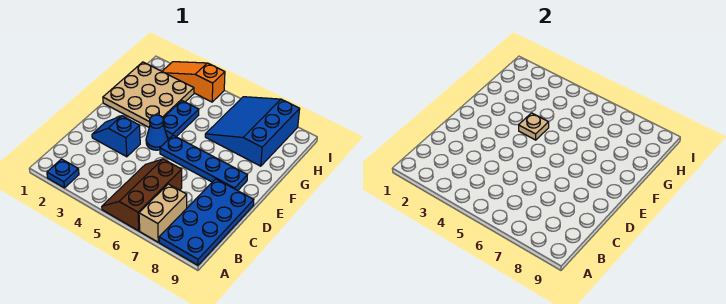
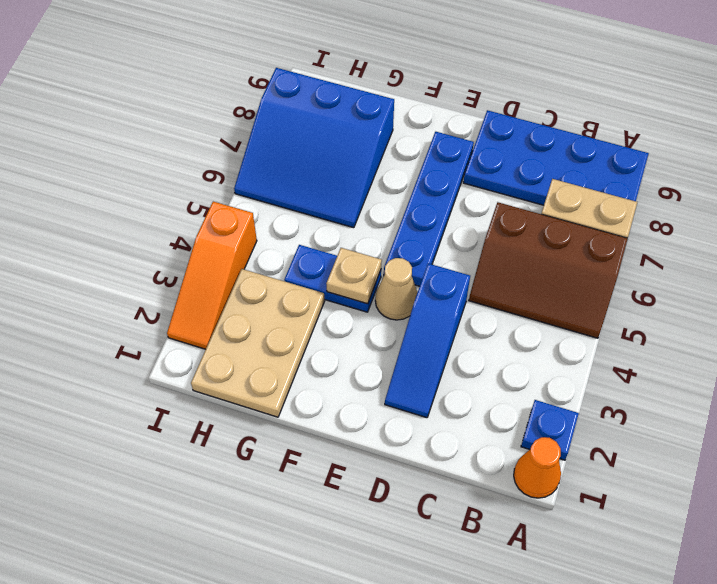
none -> orange cone A1 level 1
blue slope D2:D3 level 1 top 3 -> blue slope D2:D4 level 1 top 4
blue cone E4 level 1 -> tan cone E4 level 1
tan plate F1:H3 level 1 -> tan plate G1:H3 level 1

